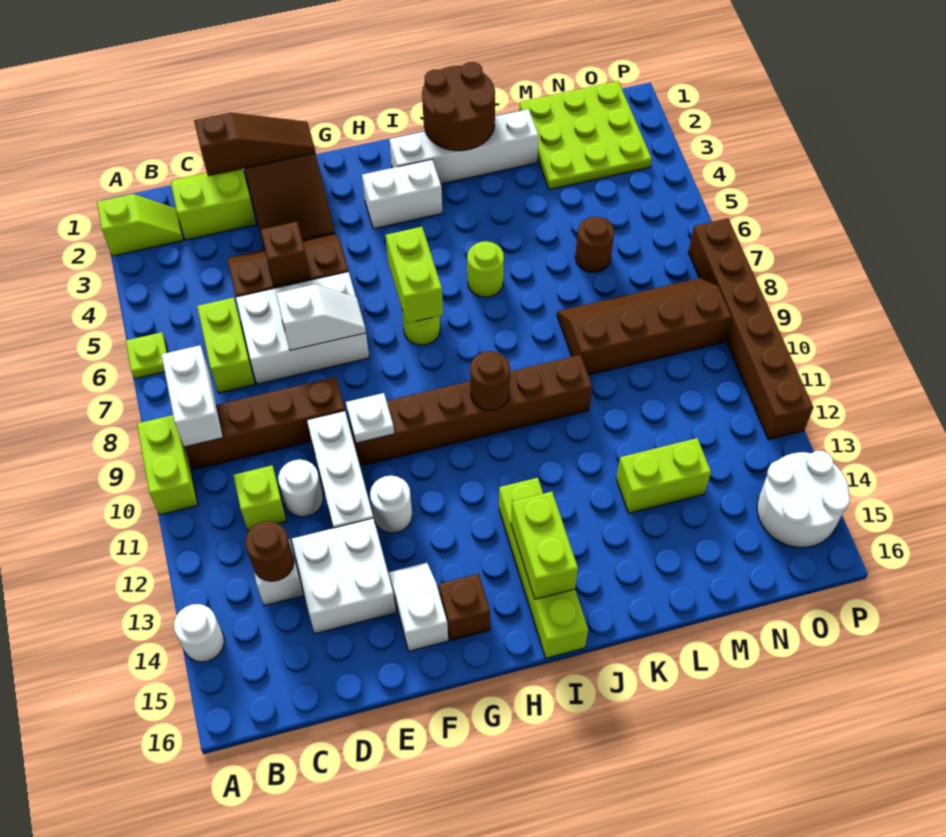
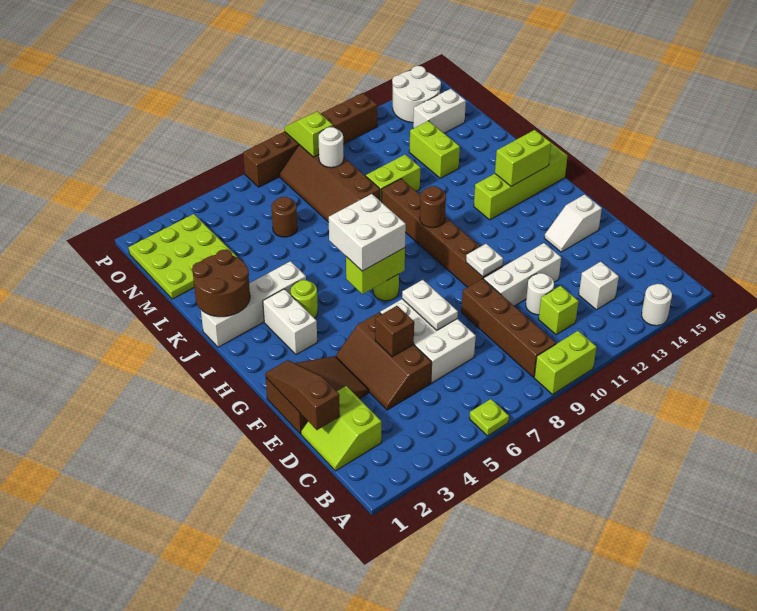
lime slope A2:B2 level 1 top A -> lime slope O9:P9 level 2 top O
white brick B8:B9 level 2 -> white brick N14:N15 level 1
lime brick C6:C7 level 1 -> lime brick L10:L11 level 1
brown round brick C13 level 2 -> none
white brick D13:E14 level 1 -> white brick H6:I7 level 3
white slope E7:F7 level 2 top E -> white plate E7:F7 level 2
white round brick F12 level 1 -> white round brick N9 level 2
brown brick G15 level 1 -> none
white brick I2:L2 level 1 -> white brick J1:J4 level 1
lime round brick J6 level 1 -> lime round brick I4 level 1

